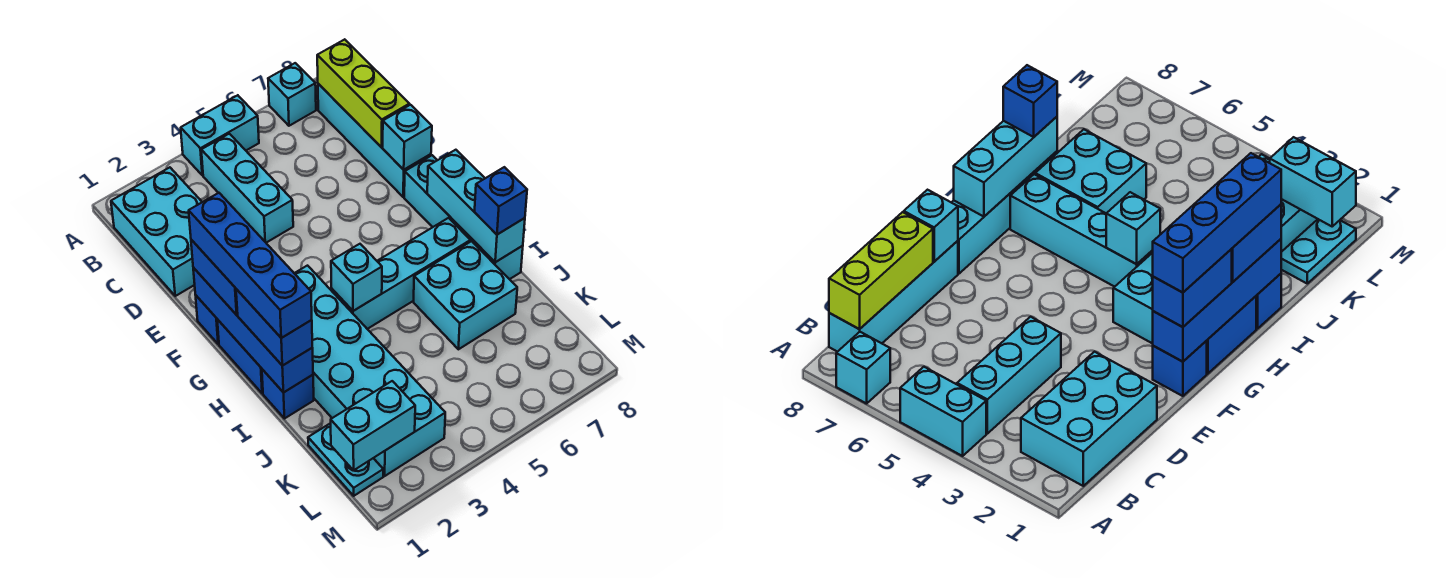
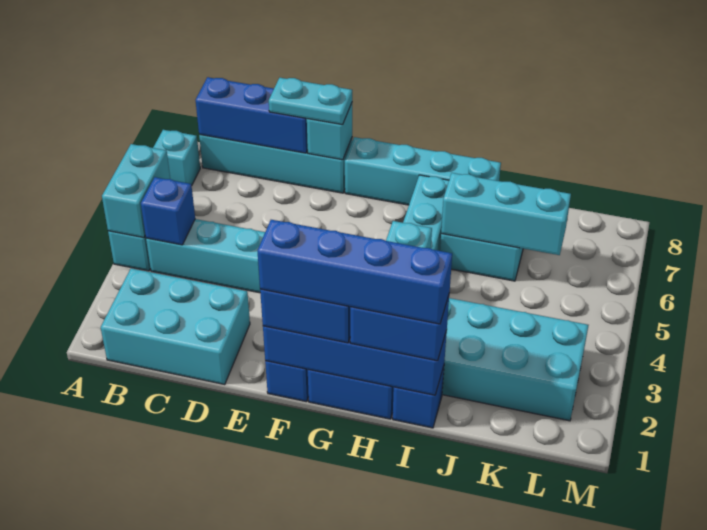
lime brick B8:D8 level 2 -> blue brick B8:D8 level 2
cyan brick G8:I8 level 2 -> cyan brick I6:K6 level 2
blue brick I8 level 3 -> blue brick B4 level 2
cyan plate K1:L1 level 1 -> cyan plate D8:E8 level 3
cyan brick L1:L2 level 2 -> cyan brick A4:A5 level 2

